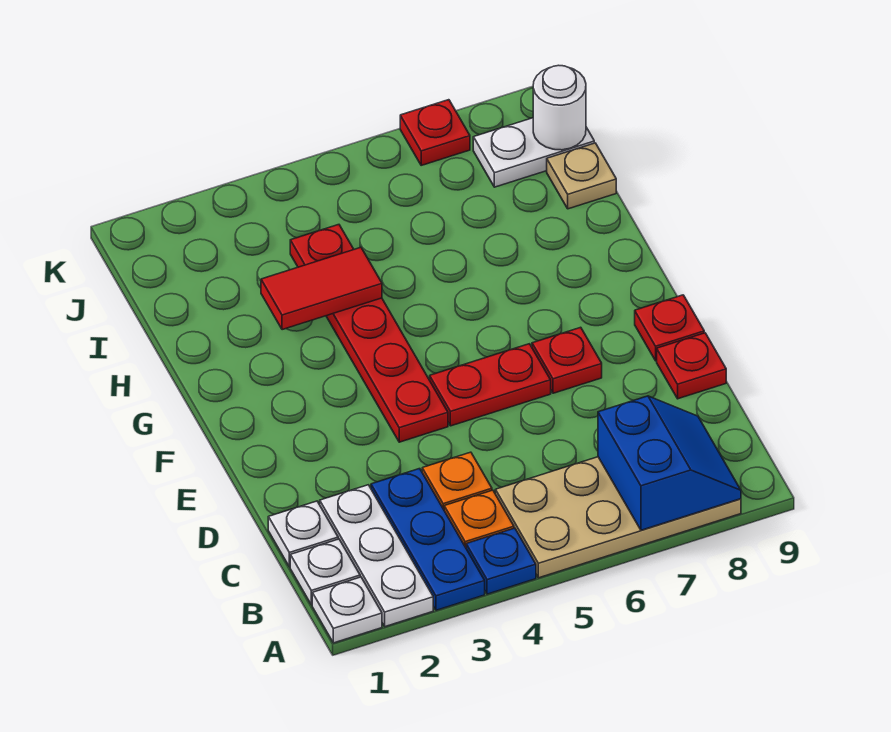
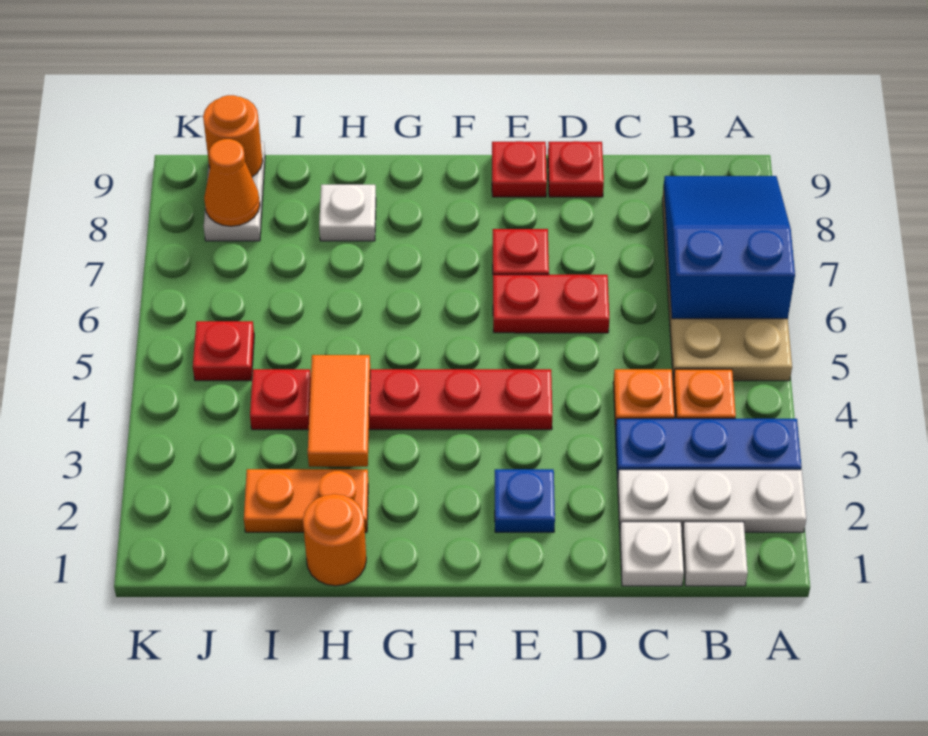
white plate A1 level 1 -> white plate H8 level 1
blue plate A4 level 1 -> blue plate E2 level 1
blue slope A7:B8 level 2 top 7 -> blue slope A6:B8 level 2 top 6
red plate E5:E6 level 1 -> red plate D6:E6 level 1
none -> orange round brick H1 level 1
none -> orange plate H2:I2 level 1
red tile H3:H4 level 2 -> orange tile H3:H4 level 2
tan plate I9 level 1 -> none
none -> orange cone J8 level 2
white round brick J9 level 2 -> orange round brick J9 level 2
red plate K7 level 1 -> red plate J5 level 1

